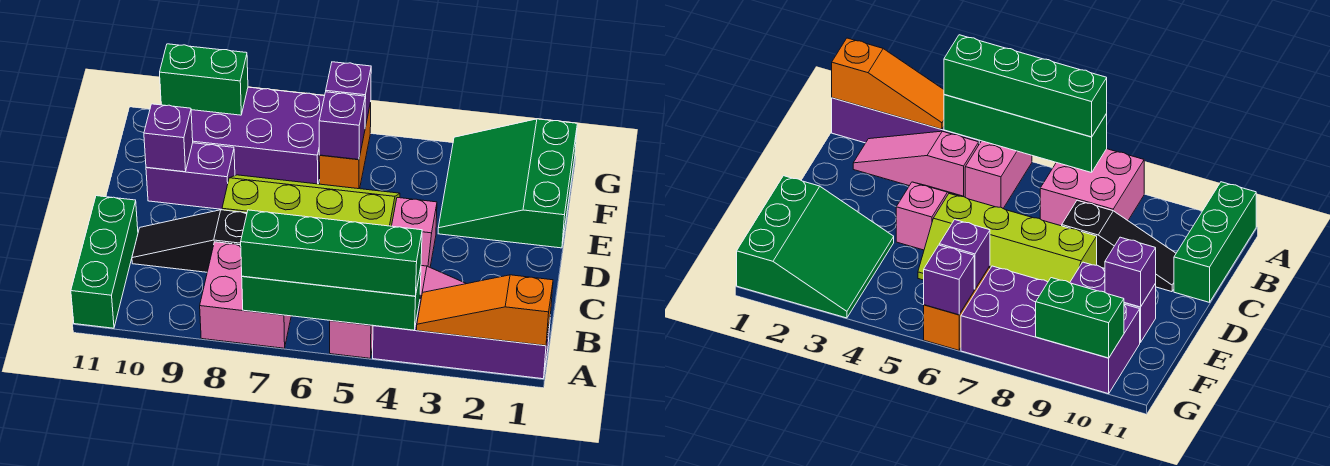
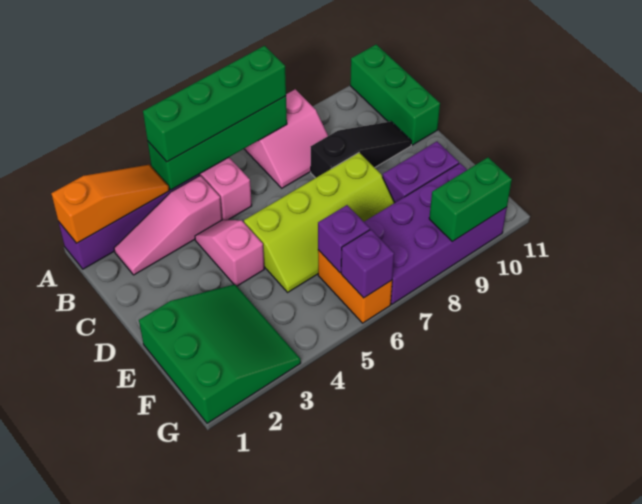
pink brick A7:B8 level 1 -> pink slope A7:B8 level 1 top A
purple brick E10 level 2 -> none

